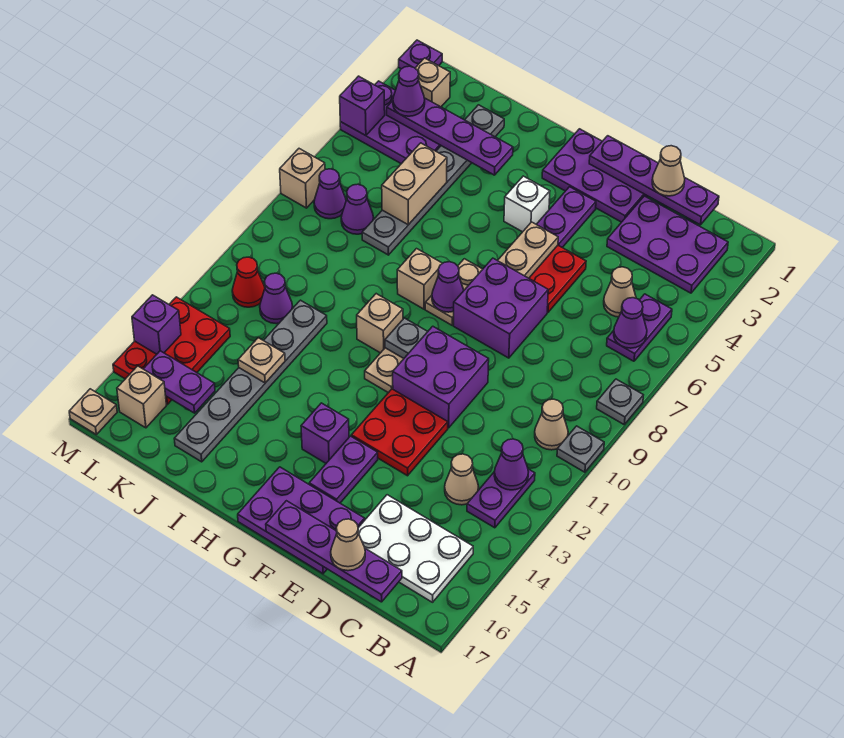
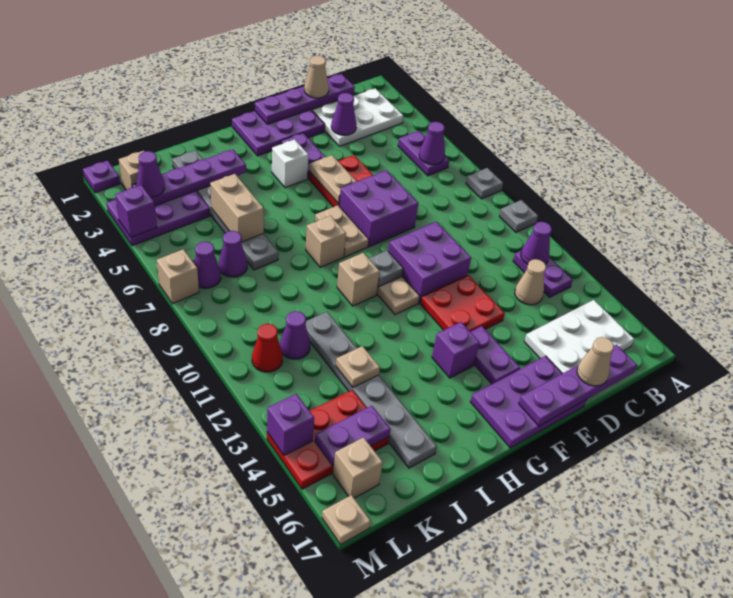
purple plate B2:D3 level 1 -> white plate B2:D3 level 1
tan cone B10 level 1 -> none
tan cone C5 level 1 -> none
purple cone G8 level 2 -> purple cone D3 level 2
red plate L13:M15 level 1 -> red plate K14:M15 level 1

